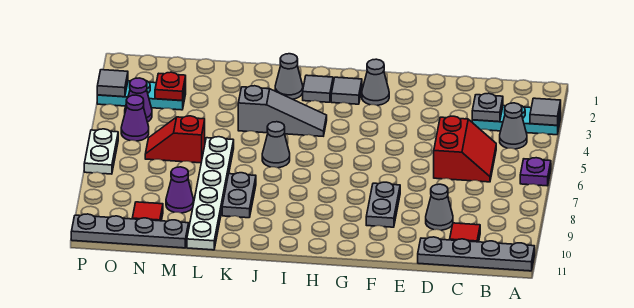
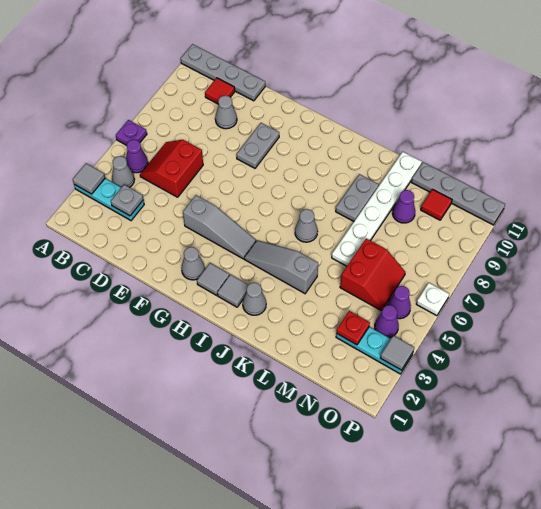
none -> purple cone B5 level 1
none -> grey slope F4:H4 level 1 top F
red slope M6:N6 level 1 top M -> red slope M5:N6 level 1 top M
white plate P6:P7 level 1 -> white plate P6 level 1

